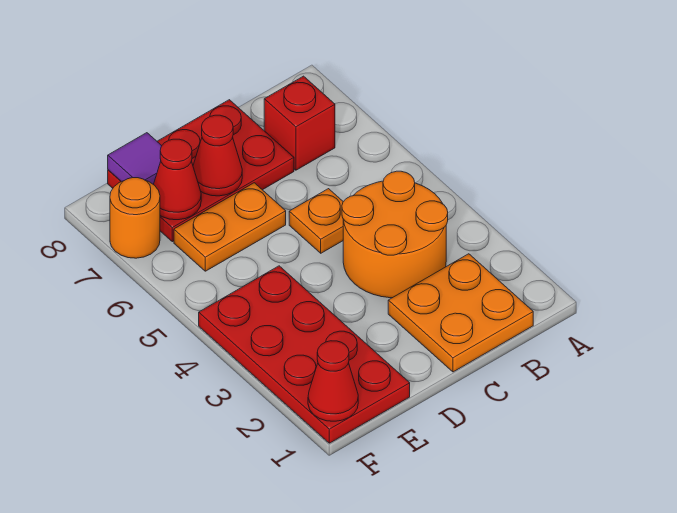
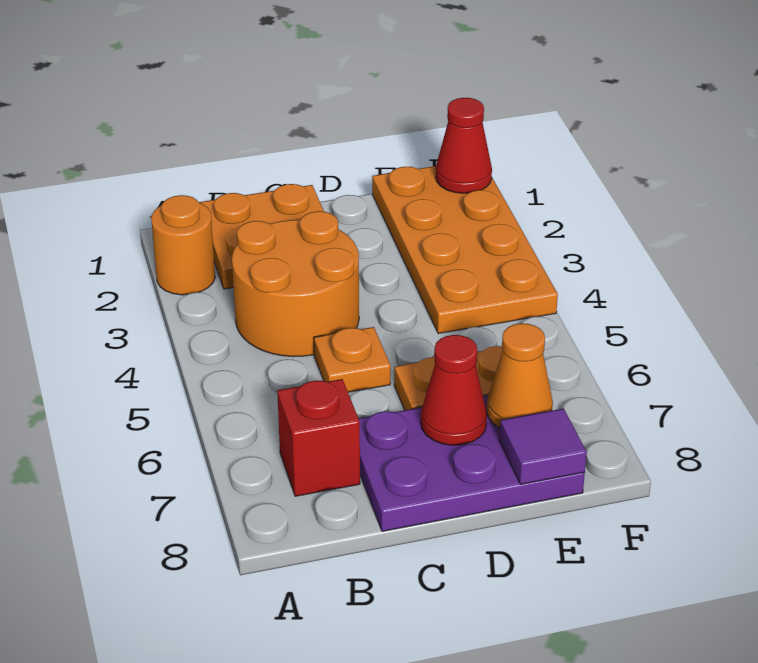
red plate C7:E8 level 1 -> purple plate C7:E8 level 1
red plate E1:F4 level 1 -> orange plate E1:F4 level 1
red cone E7 level 2 -> orange cone E7 level 2
orange round brick F7 level 1 -> orange round brick A2 level 1

